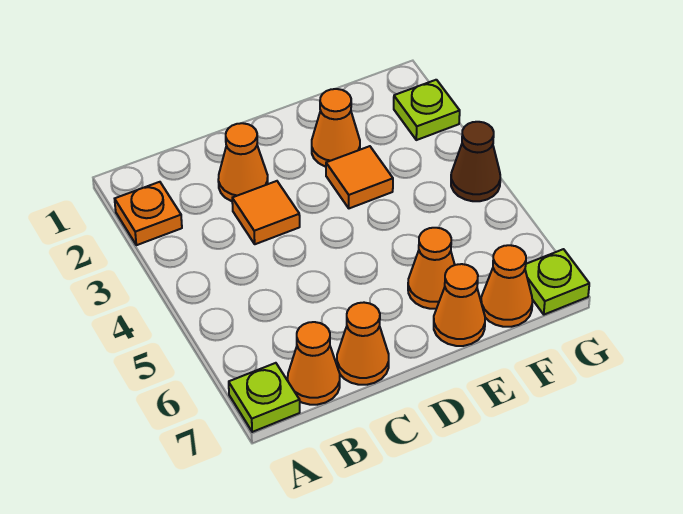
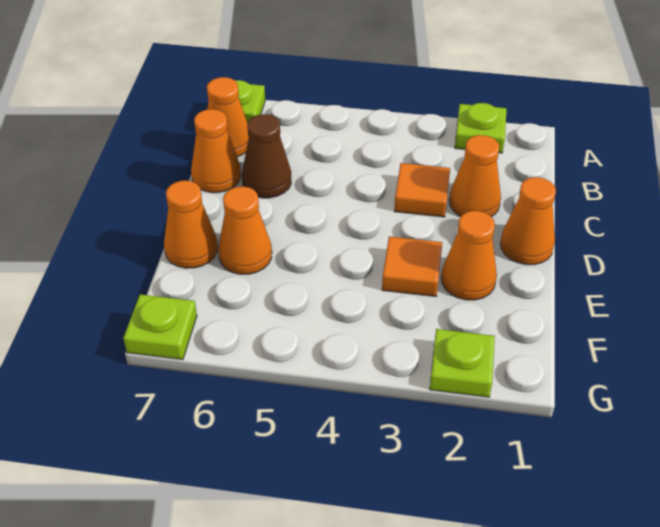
orange plate A2 level 1 -> lime plate A2 level 1
orange cone F7 level 1 -> orange cone D1 level 1
brown cone G4 level 1 -> brown cone C6 level 1

